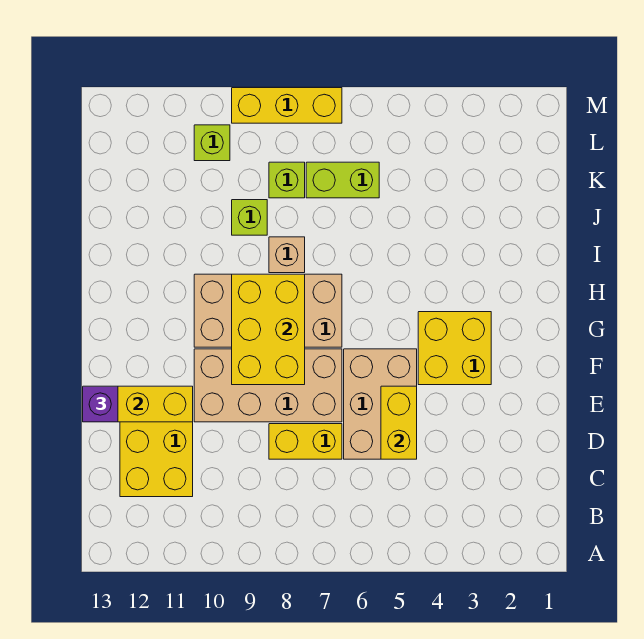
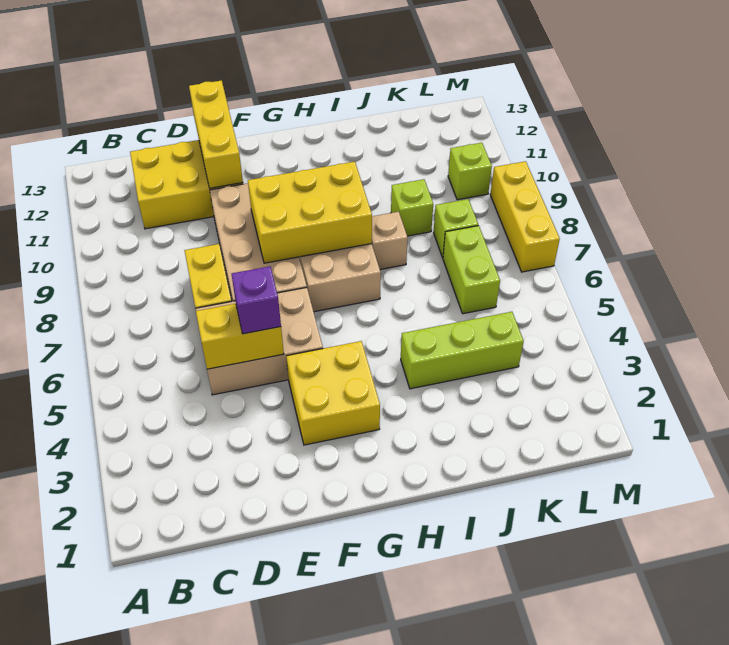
purple brick E13 level 3 -> purple brick E5 level 3
none -> lime brick I4:K4 level 1

